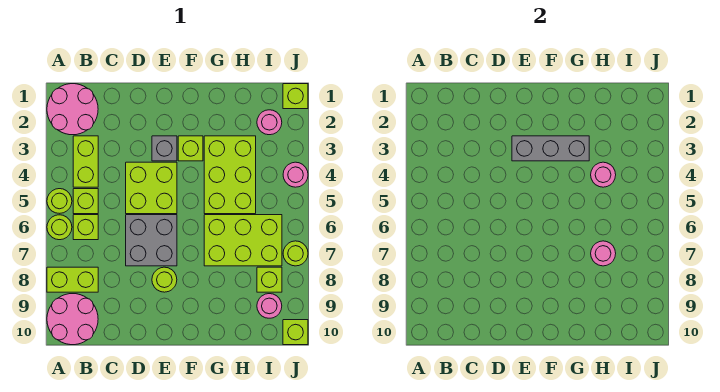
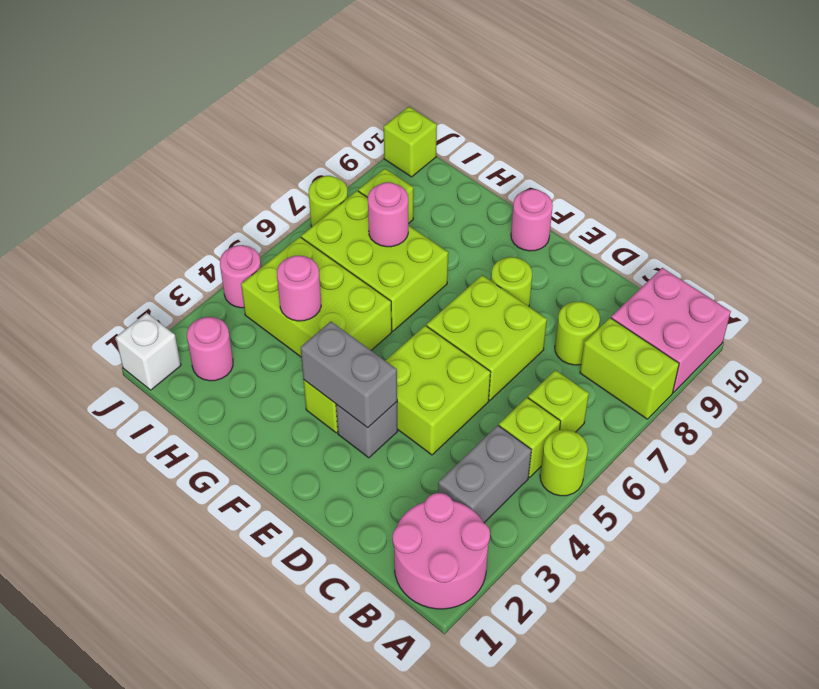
lime round brick A6 level 1 -> lime round brick C8 level 1
pink round brick A9:B10 level 1 -> pink brick A9:B10 level 1
lime brick B3:B4 level 1 -> grey brick B3:B4 level 1
grey brick D6:E7 level 1 -> lime brick D6:E7 level 1
grey brick E3:G3 level 2 -> grey brick E3:F3 level 2
lime brick G3:H5 level 1 -> lime brick G4:I5 level 1
pink round brick I9 level 1 -> pink round brick F10 level 1
lime brick J1 level 1 -> white brick J1 level 1

